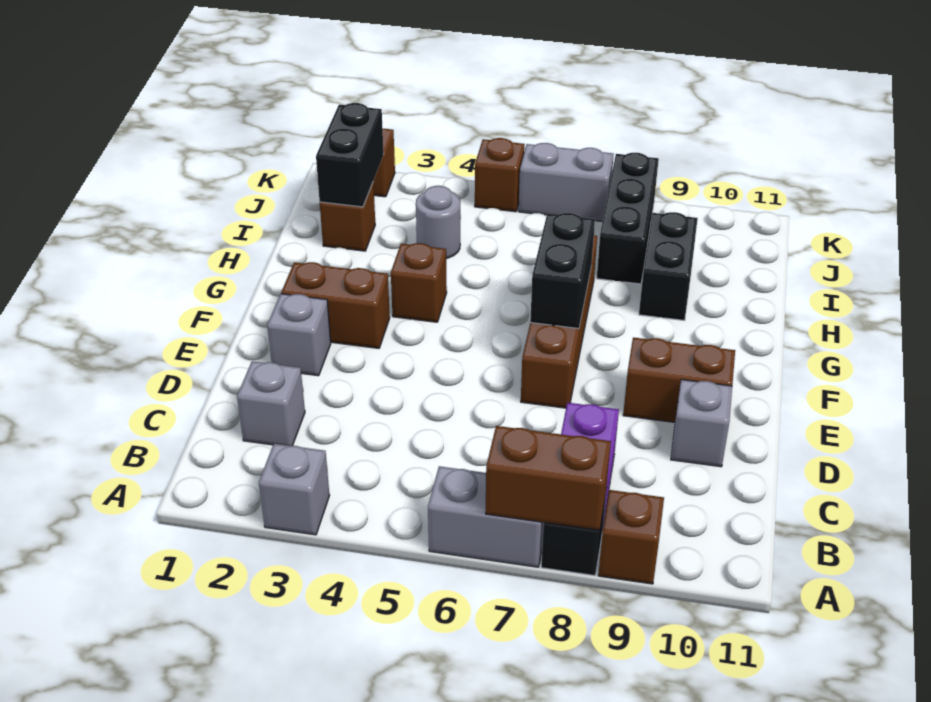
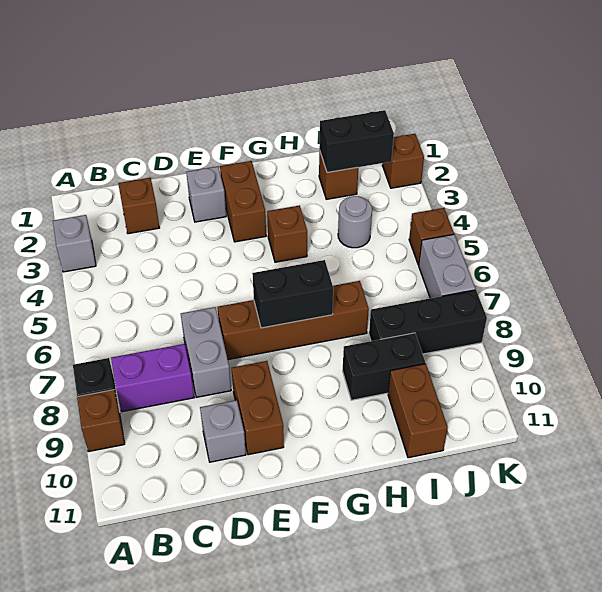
grey brick A6:A7 level 1 -> grey brick D7:D8 level 1
brown brick A7:A8 level 2 -> brown brick I10:I11 level 1
grey brick C2 level 1 -> brown brick C2 level 1

